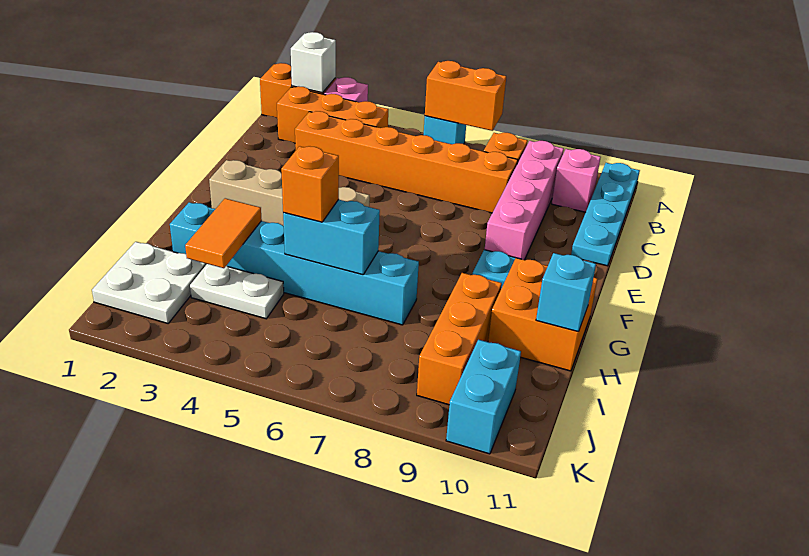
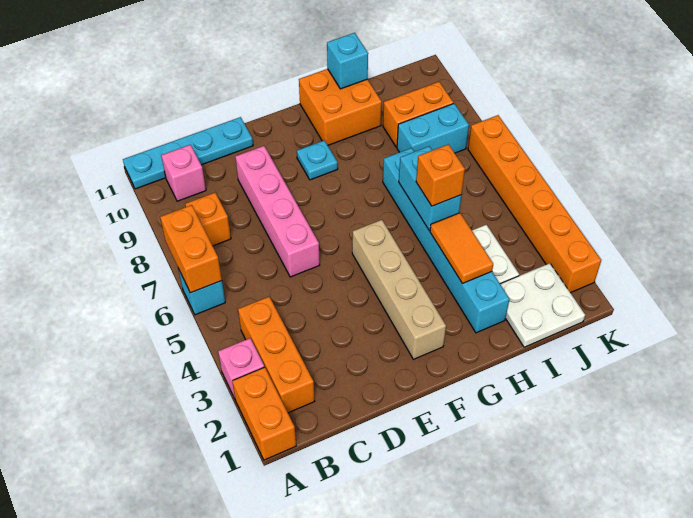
white brick A2 level 2 -> none
pink brick B9:E9 level 1 -> pink brick D6:D9 level 1
orange brick C3:C8 level 1 -> orange brick K2:K7 level 1
orange tile H3:I3 level 2 -> orange tile H3:H4 level 2
orange brick H9:J9 level 1 -> orange brick I9:J9 level 1
cyan brick J10:K10 level 1 -> cyan brick I8:J8 level 1

